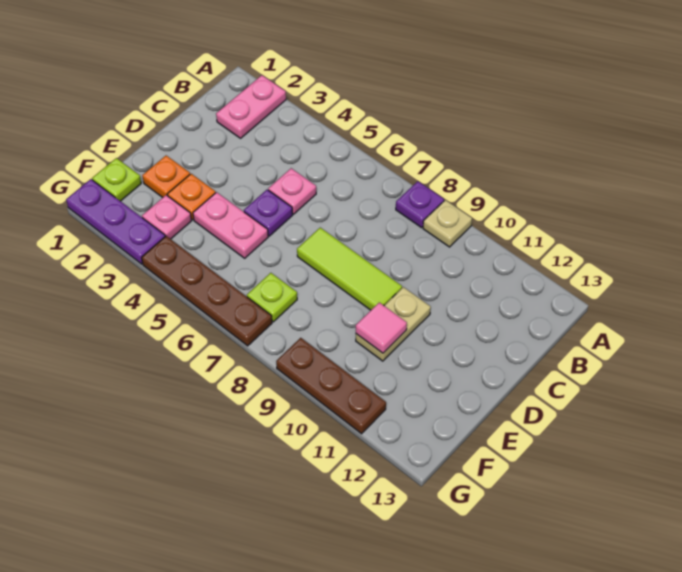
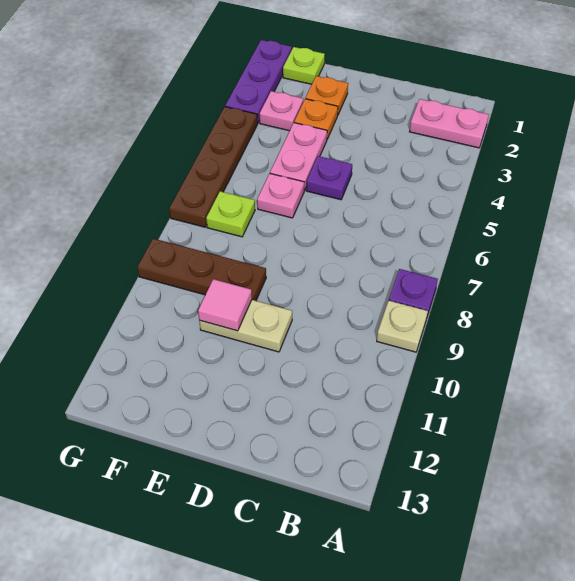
pink plate C5 level 1 -> pink plate E6 level 1
lime tile D7:D9 level 1 -> none
brown plate G9:G11 level 1 -> brown plate E9:G9 level 1

